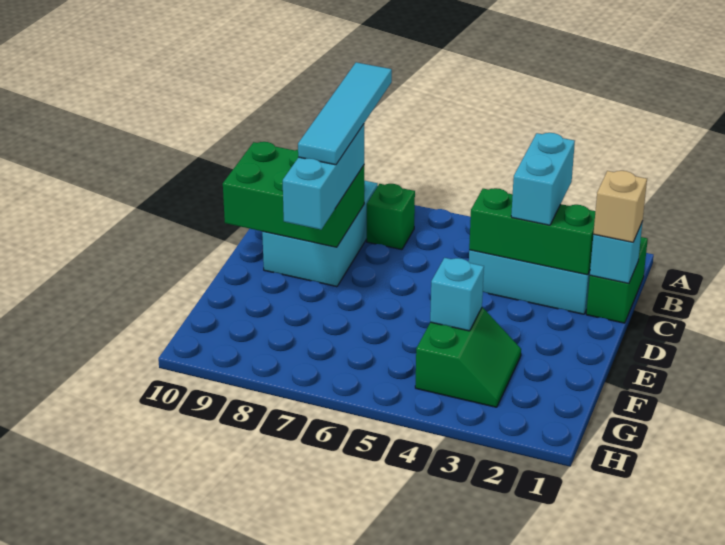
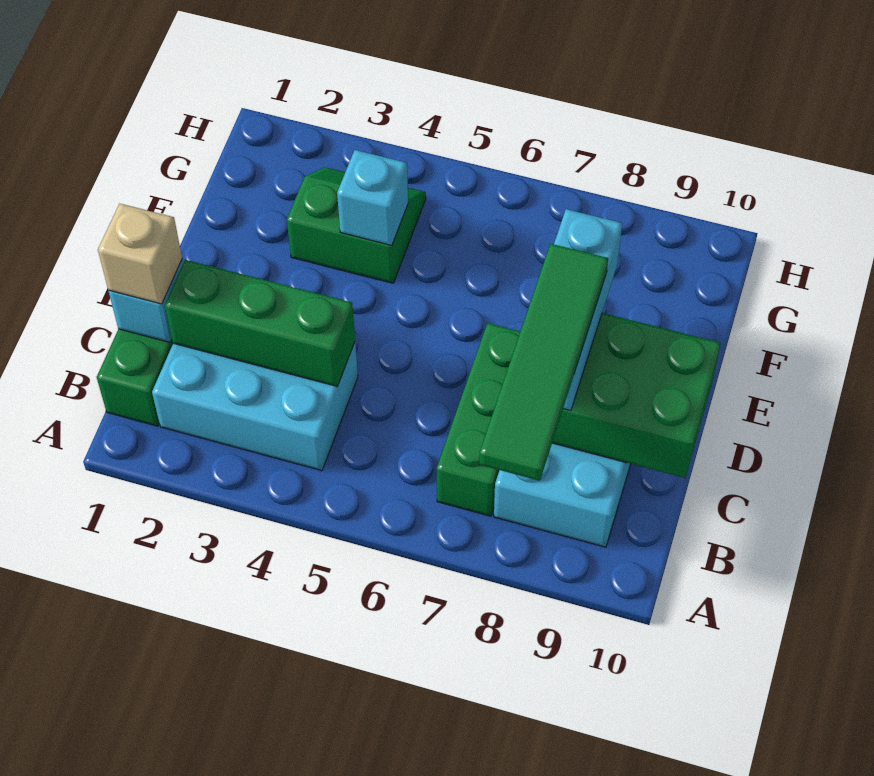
cyan tile A8:D8 level 4 -> green tile A8:D8 level 4
cyan brick B3:C3 level 3 -> none
green brick B7 level 1 -> green brick B7:D7 level 1
green slope F3:G4 level 1 top 4 -> green slope F3:G4 level 1 top F

